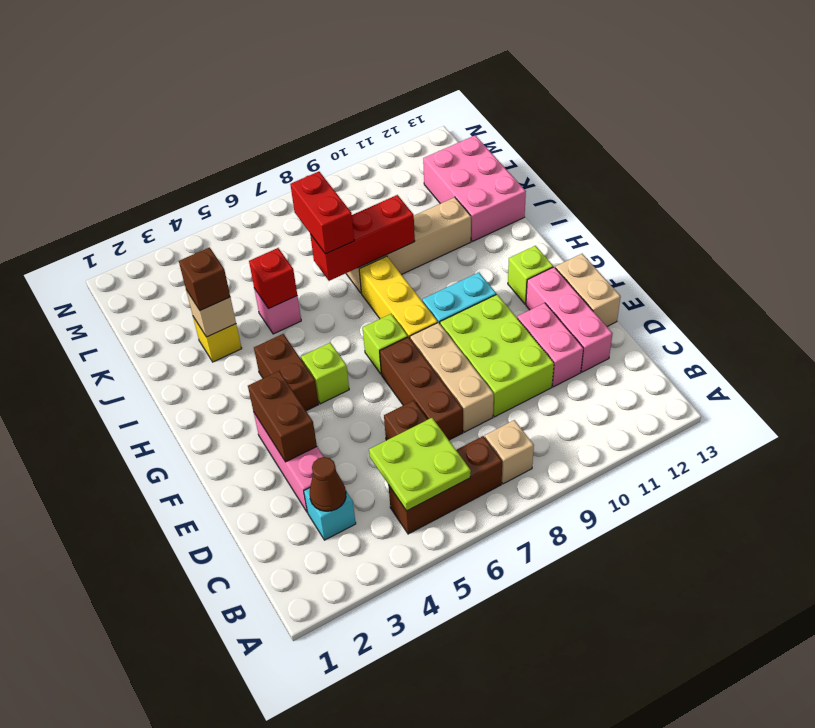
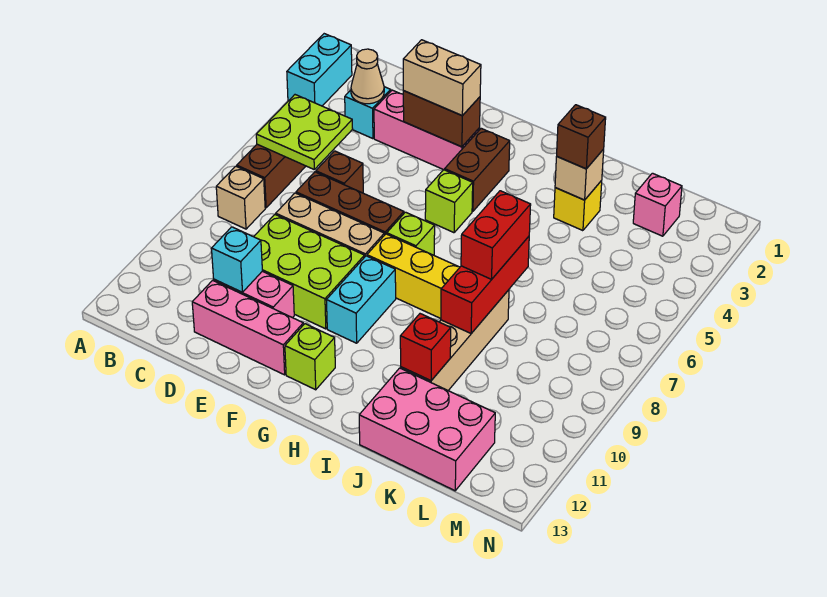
none -> cyan brick A2:A3 level 1
brown cone C3 level 2 -> tan cone C3 level 2
none -> cyan brick D11 level 2
tan brick E13:F13 level 1 -> tan brick E3:F3 level 3
brown brick G4:H4 level 1 -> brown brick G3:G4 level 1
pink brick J5 level 1 -> pink brick L2 level 1
red brick J5 level 2 -> red brick J11 level 2
red brick J7:K7 level 3 -> red brick J7:J8 level 3

